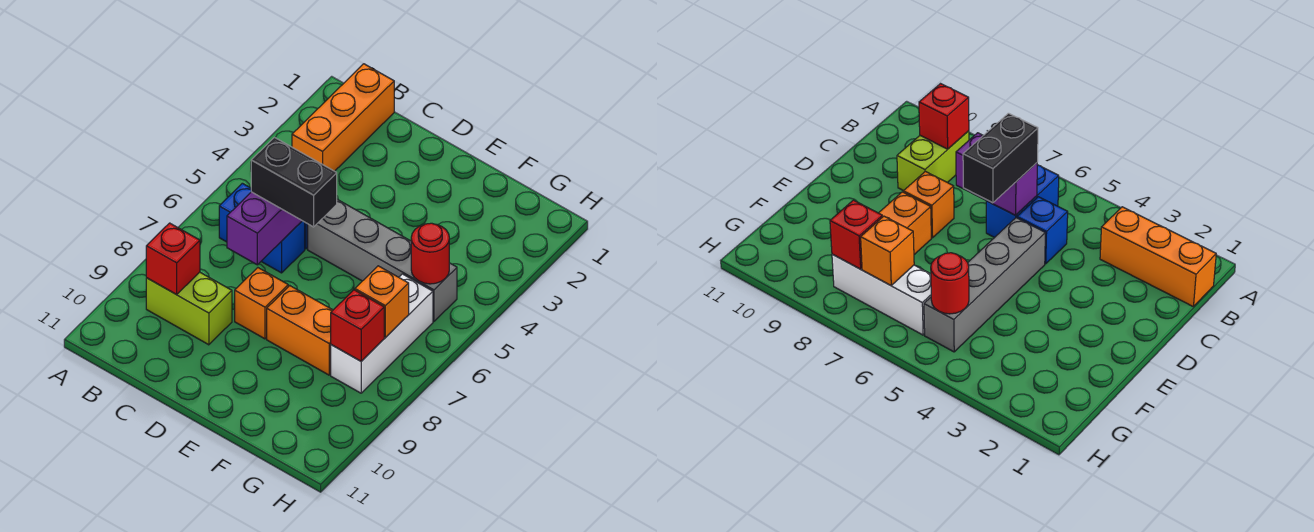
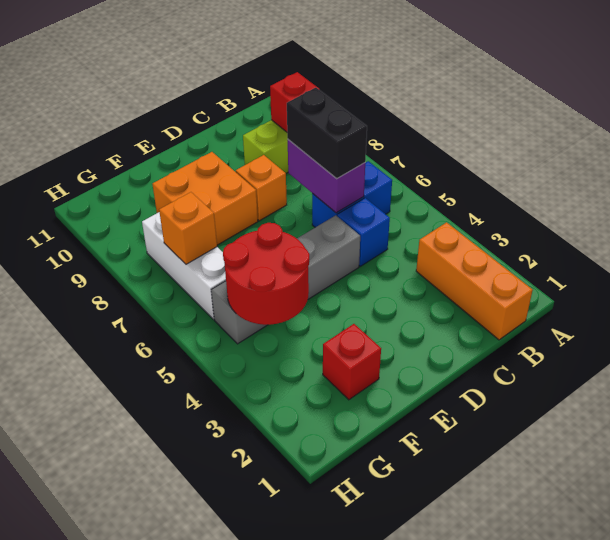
black brick C6:D6 level 3 -> black brick C6:C7 level 3
orange brick E8:F8 level 1 -> orange brick E8:F9 level 1
red round brick G5 level 2 -> red round brick F4:G5 level 2
red brick G8 level 2 -> red brick F2 level 1

